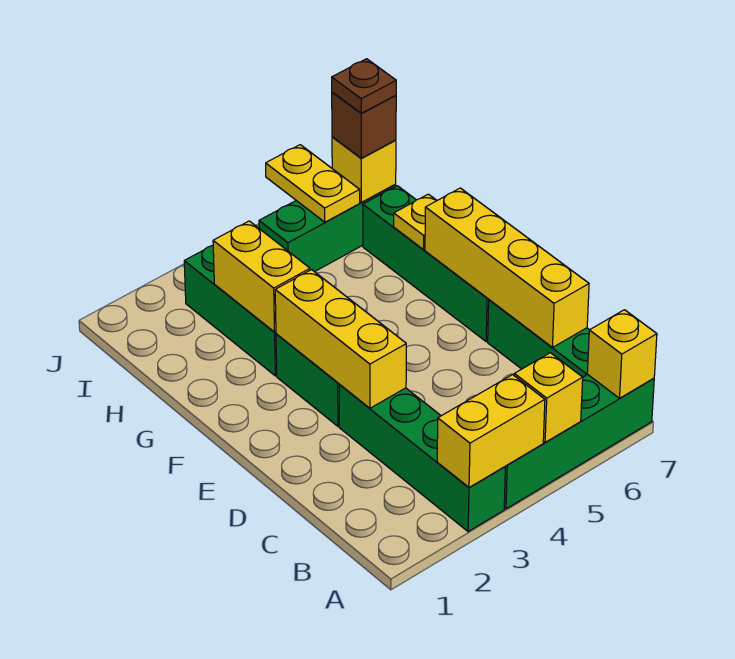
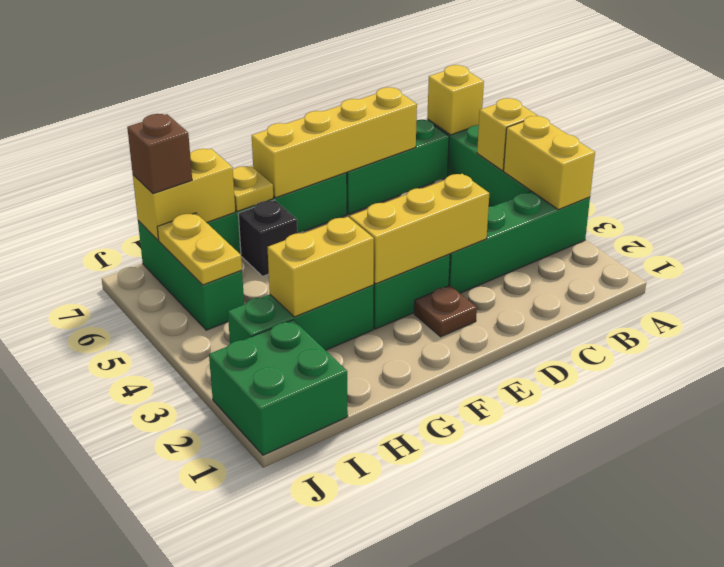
none -> black brick G6 level 1
none -> green brick I1:J2 level 1
yellow plate I6:J6 level 2 -> yellow plate I5:I6 level 2
yellow brick I7 level 2 -> yellow brick H7:I7 level 2
brown plate I7 level 4 -> brown plate E2 level 1

